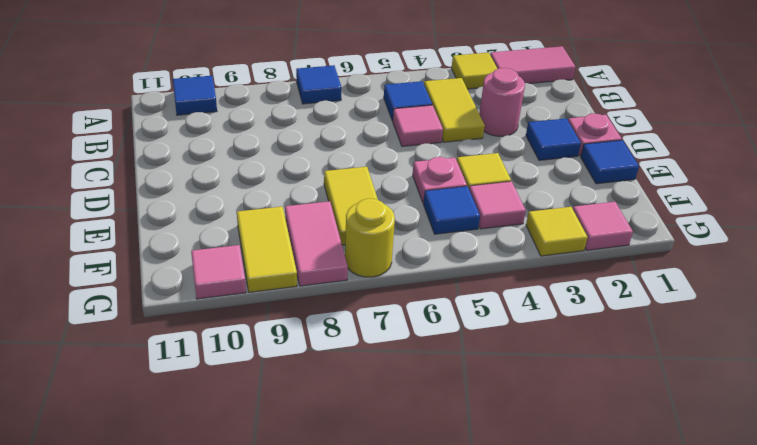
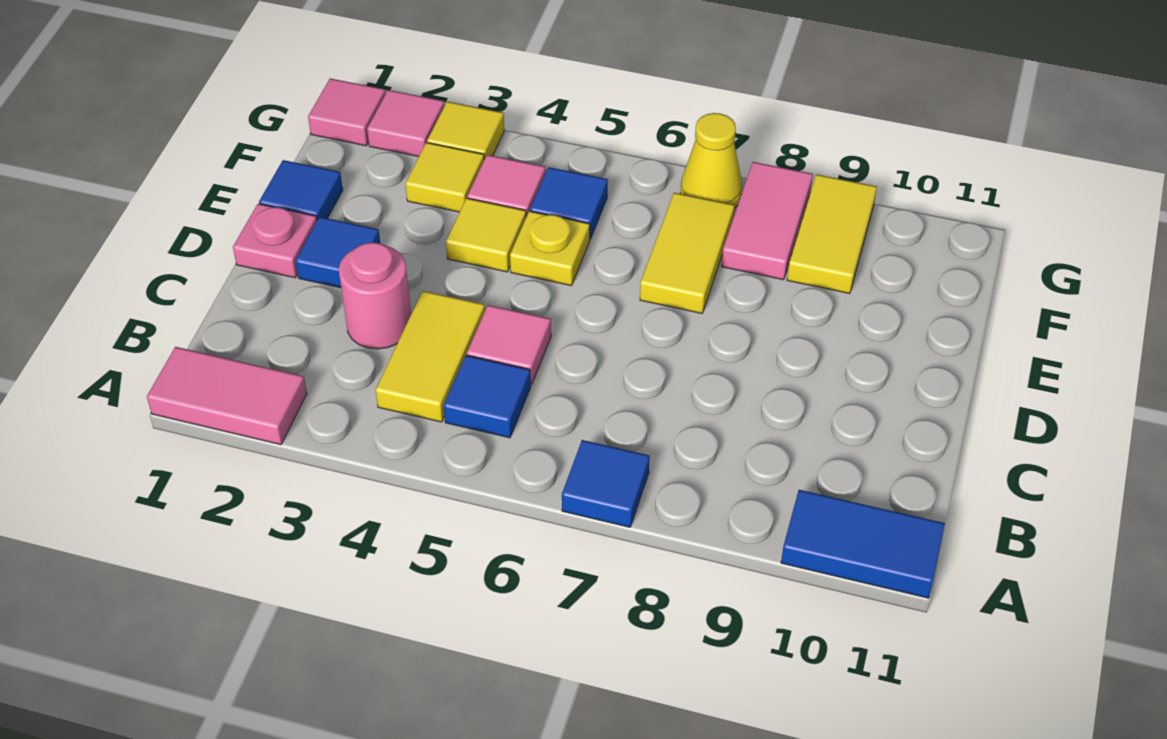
yellow tile A3 level 1 -> yellow tile F3 level 1
blue tile A10 level 1 -> blue tile A10:A11 level 1
pink plate E5 level 1 -> yellow plate E5 level 1
yellow round brick G7 level 1 -> yellow cone G7 level 1
pink tile G10 level 1 -> pink tile G1 level 1

